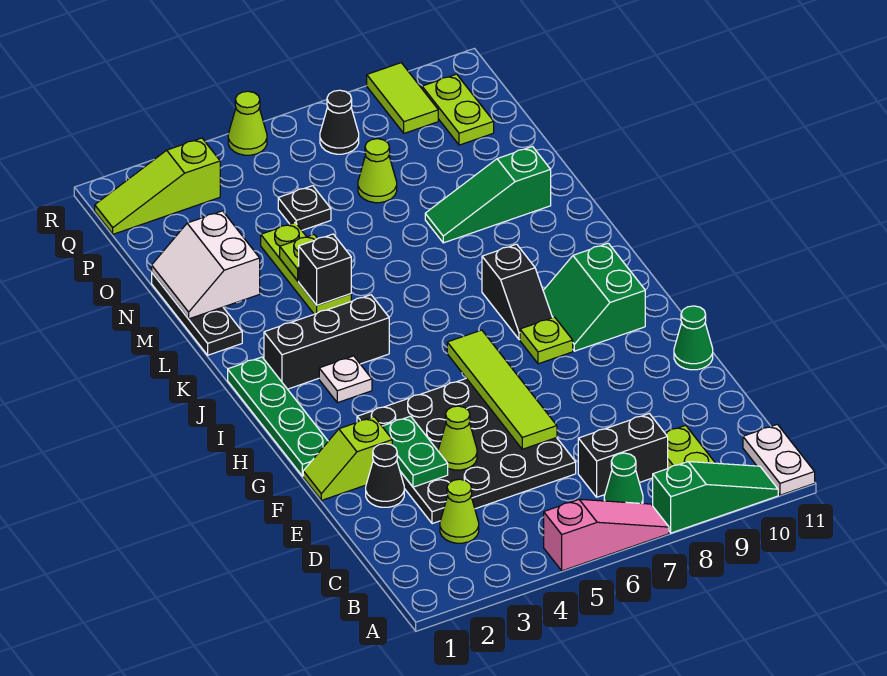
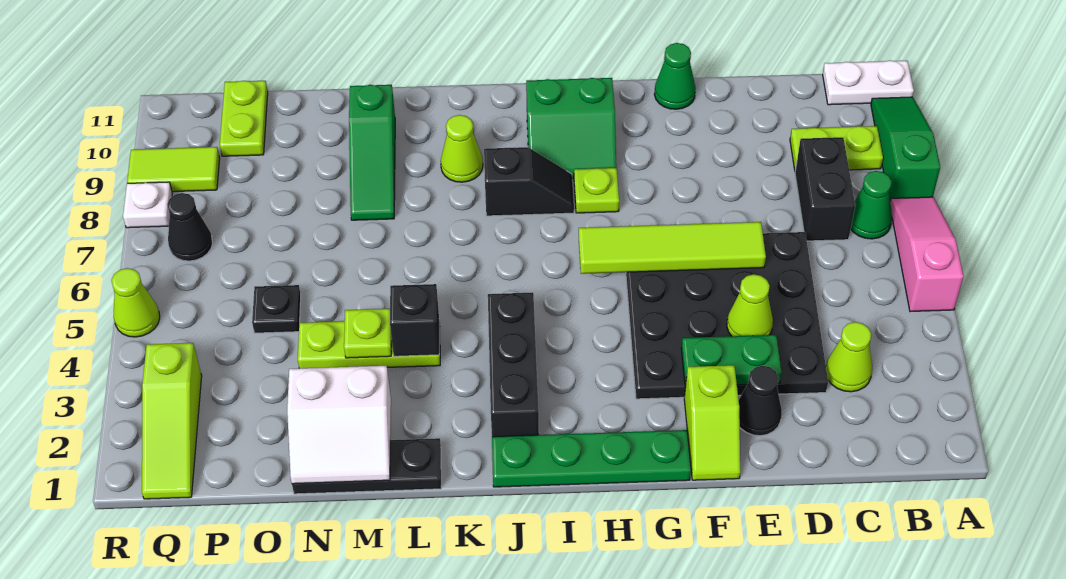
white plate I3 level 1 -> white plate R8 level 1
lime cone O7 level 1 -> lime cone K9 level 1
lime plate P10:Q10 level 1 -> lime plate P10:P11 level 1

